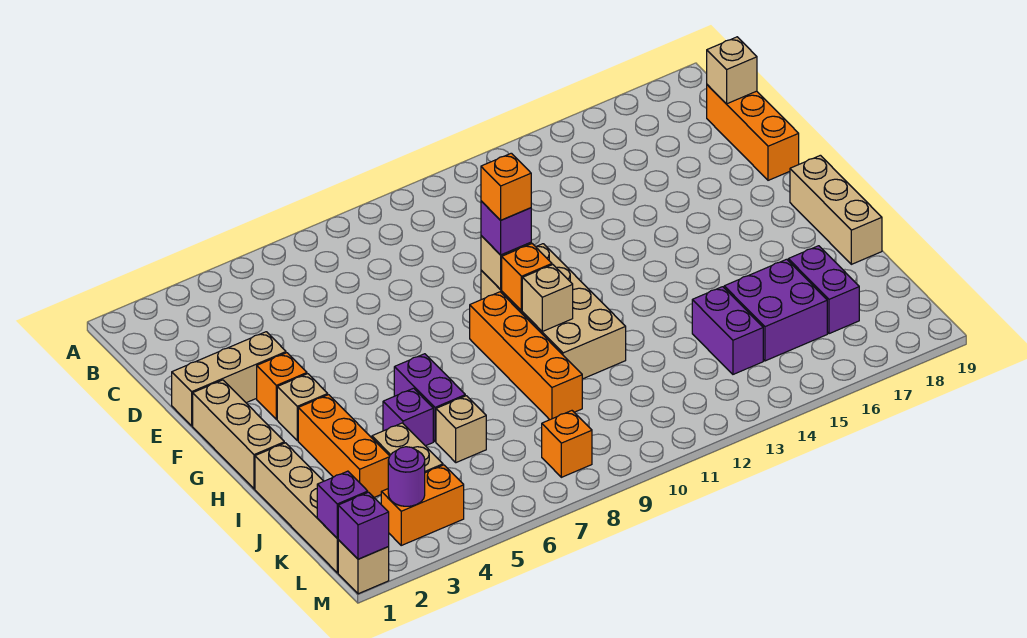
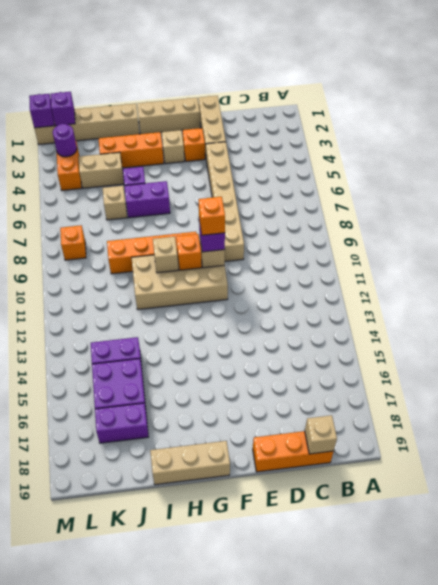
none -> tan brick E4:E9 level 1

